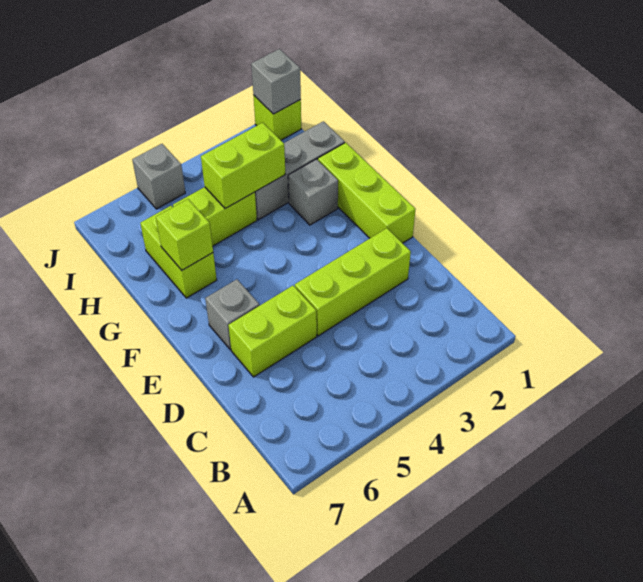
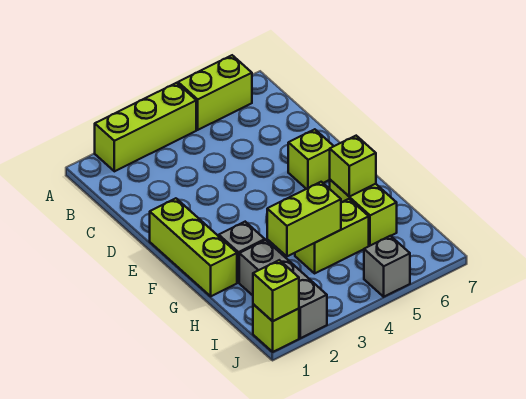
lime brick D2:D4 level 1 -> lime brick A2:A4 level 1
lime brick D5:D6 level 1 -> lime brick A5:A6 level 1
grey brick E6 level 1 -> lime brick E6 level 1
grey brick H1:H3 level 1 -> grey brick H2:J2 level 1
grey brick J1 level 2 -> lime brick J1 level 2

